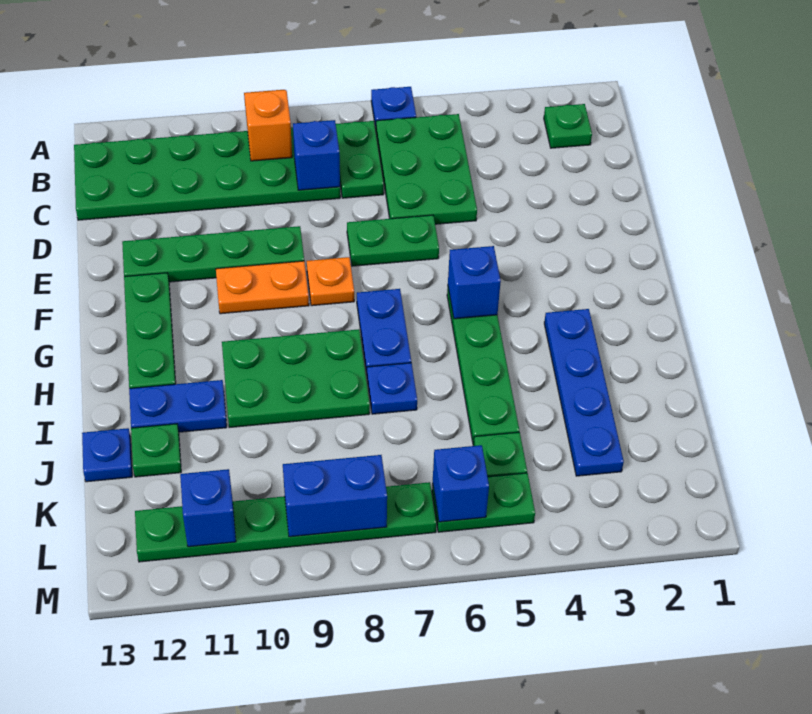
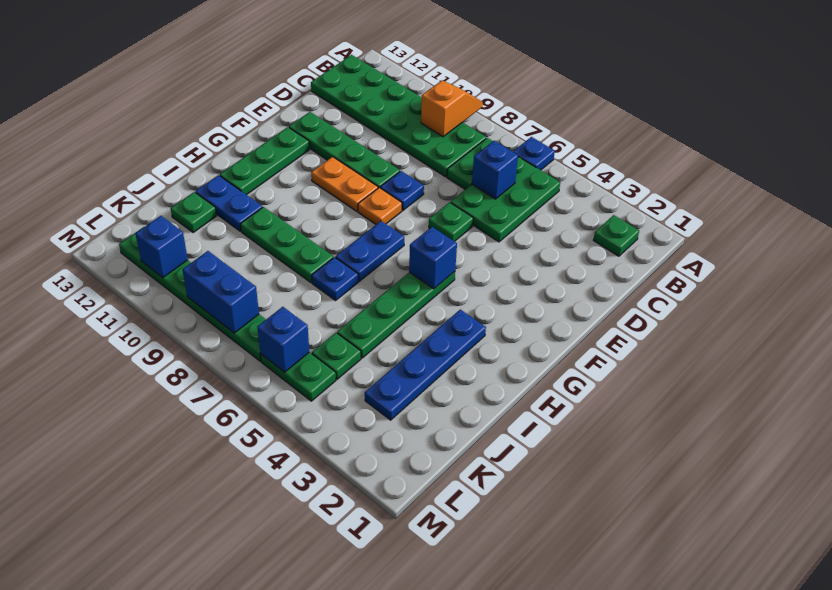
blue brick C8 level 2 -> blue brick C6 level 2
green plate E6:E7 level 1 -> green plate E6 level 1
green plate H8:I10 level 1 -> green plate I8:I10 level 1
blue plate J13 level 1 -> blue plate E8 level 1

